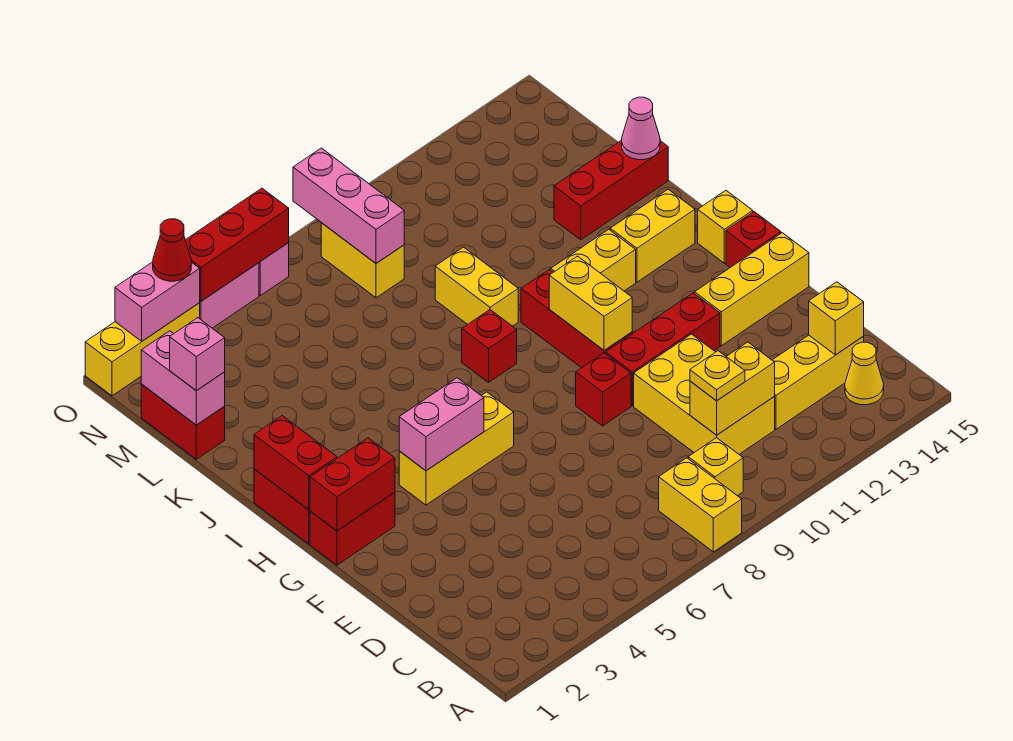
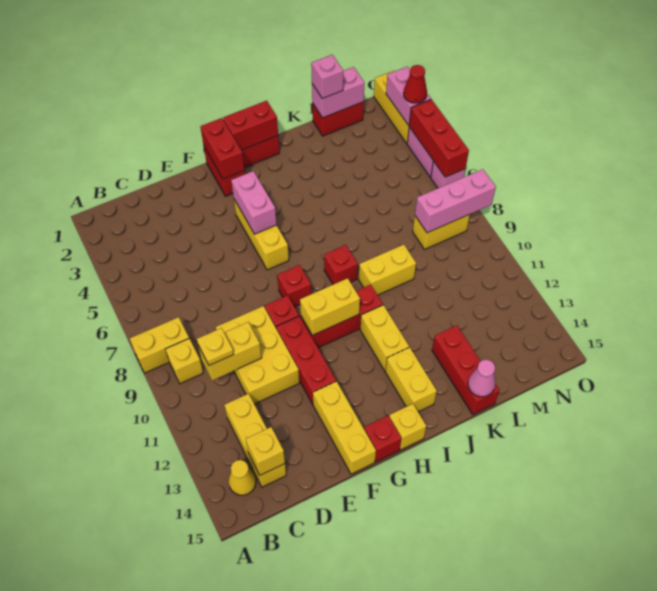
yellow brick C10:E11 level 1 -> yellow brick D9:E11 level 1
yellow brick C10:C11 level 2 -> yellow brick C10:D10 level 2
none -> red brick G8 level 1

